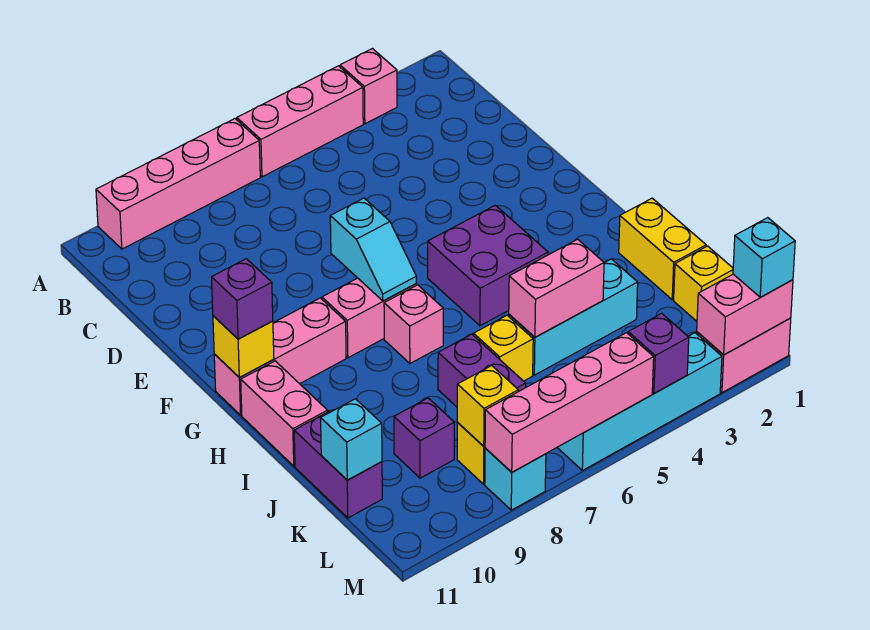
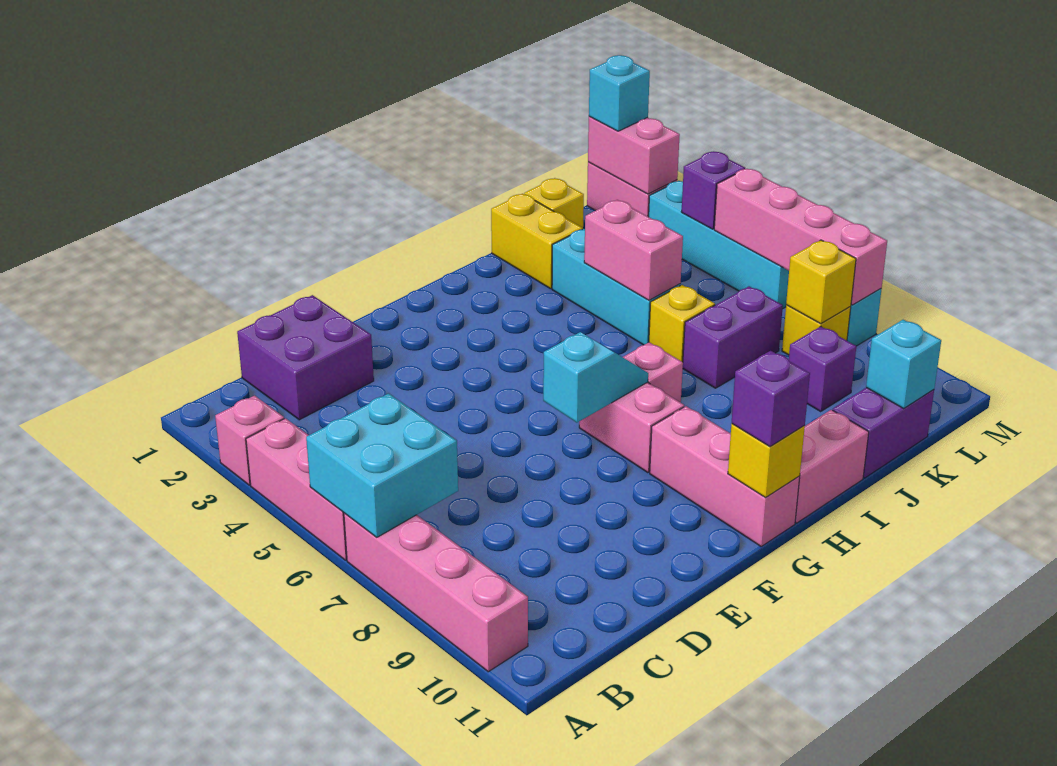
none -> cyan brick A6:B7 level 2
purple brick G4:H5 level 1 -> purple brick C1:D2 level 1
yellow brick I1:J1 level 1 -> yellow brick J1:J2 level 1

